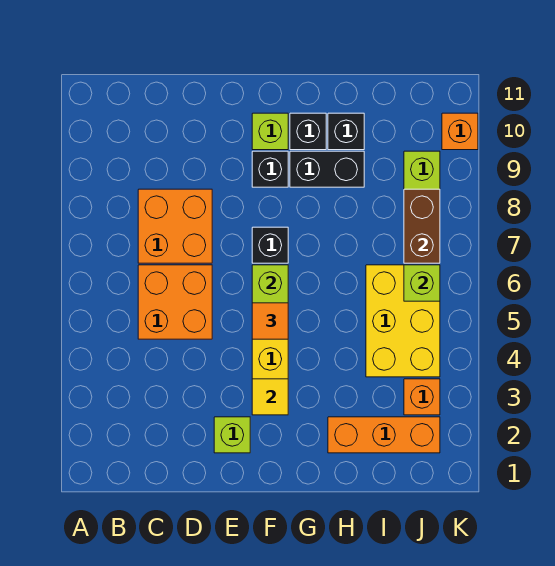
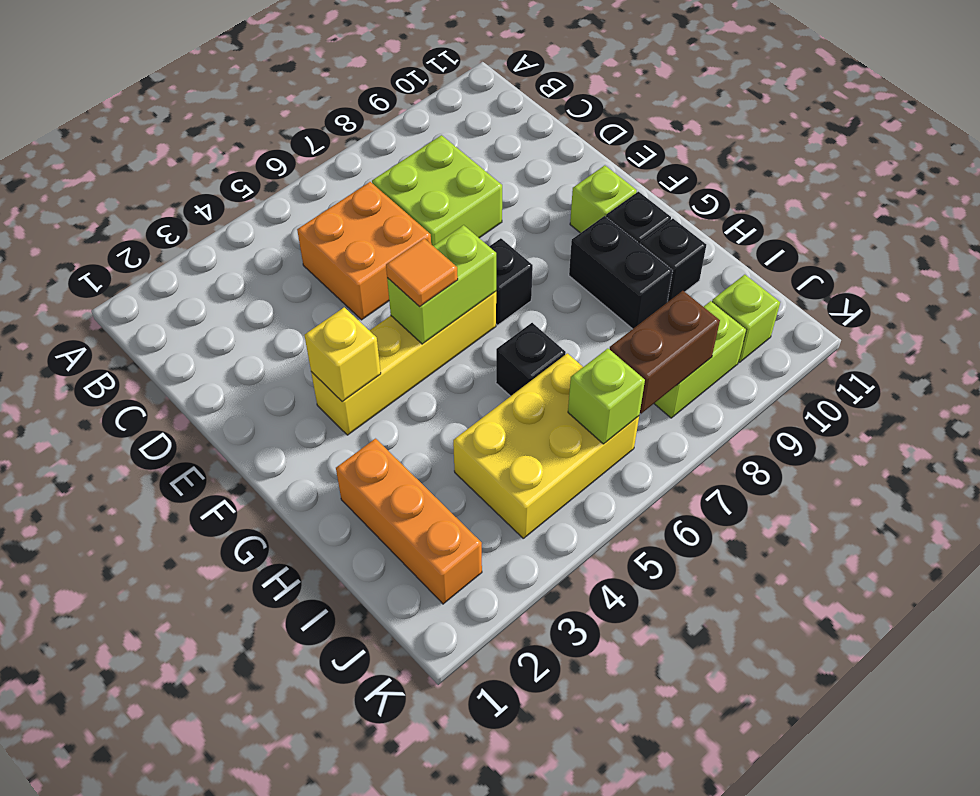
orange brick C7:D8 level 1 -> lime brick C7:D8 level 1
lime brick E2 level 1 -> lime brick J10 level 1
yellow tile F3 level 2 -> yellow brick F3 level 2
black brick F9 level 1 -> black brick H6 level 1
orange brick J3 level 1 -> none
orange brick K10 level 1 -> none

